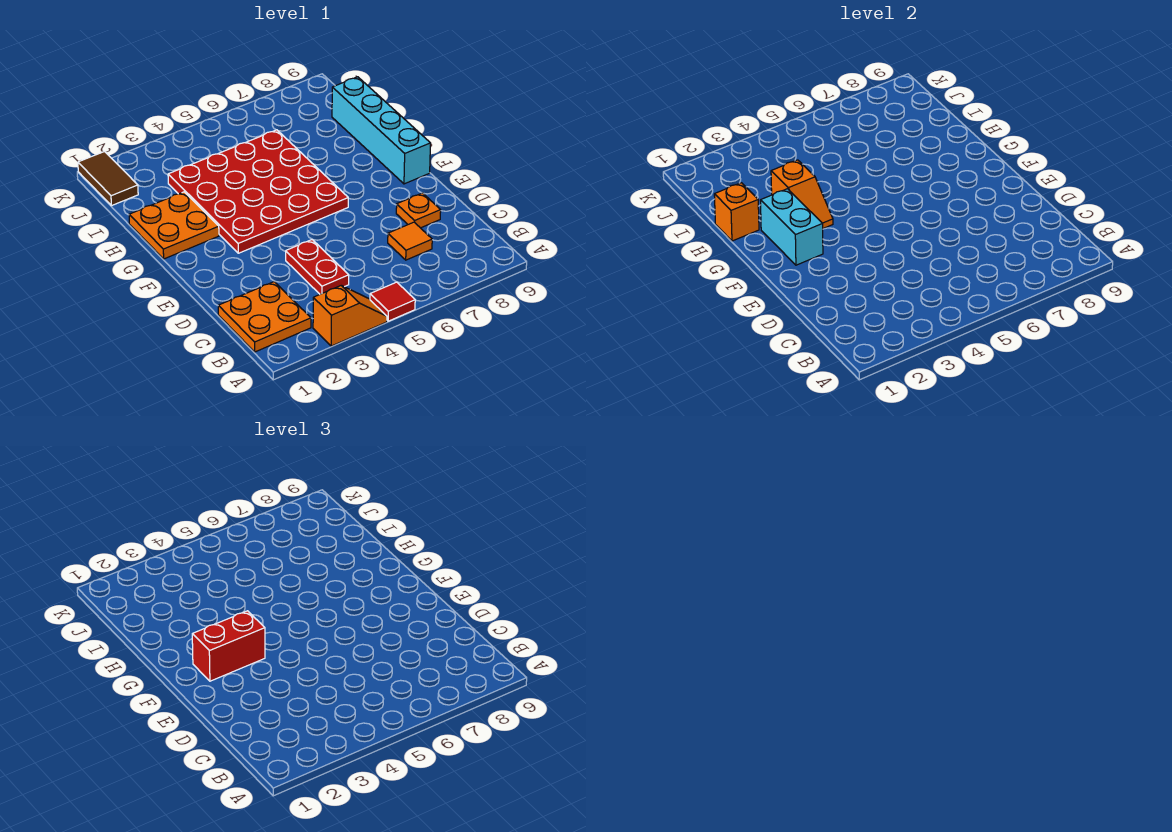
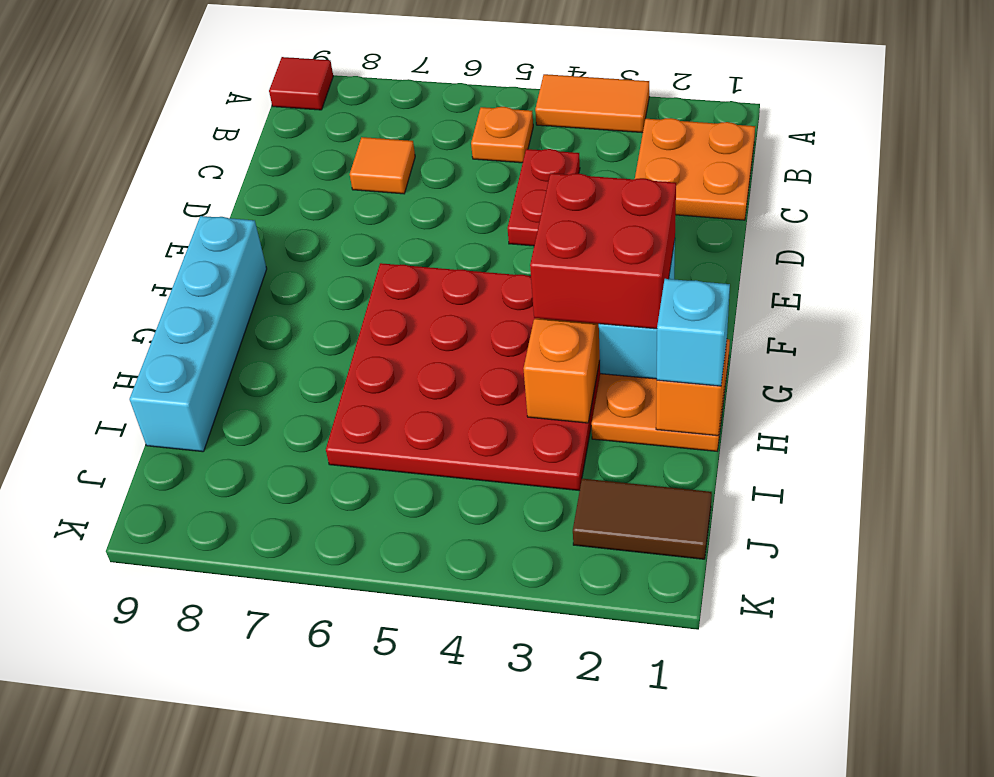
orange slope A3:A4 level 1 top 3 -> orange tile A3:A4 level 1
red tile A5 level 1 -> red tile A9 level 1
orange plate D8 level 1 -> orange plate B5 level 1
red brick F2:F3 level 3 -> red brick F2:G3 level 3
none -> cyan brick H1 level 3
brown tile J1:K1 level 1 -> brown tile J1:J2 level 1

